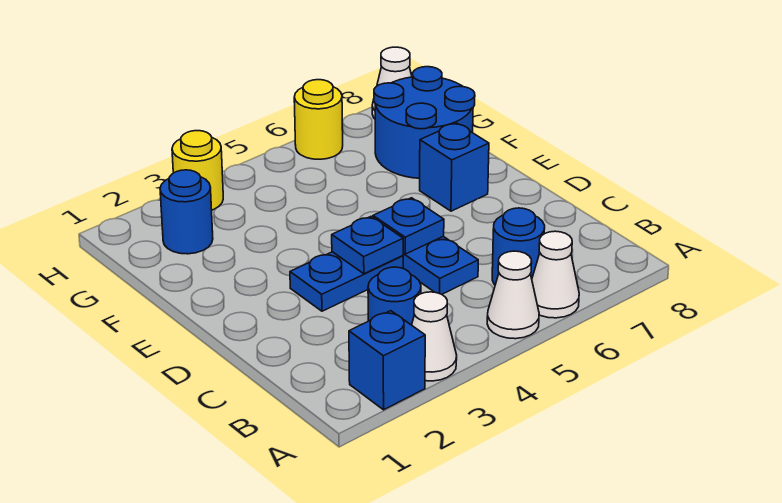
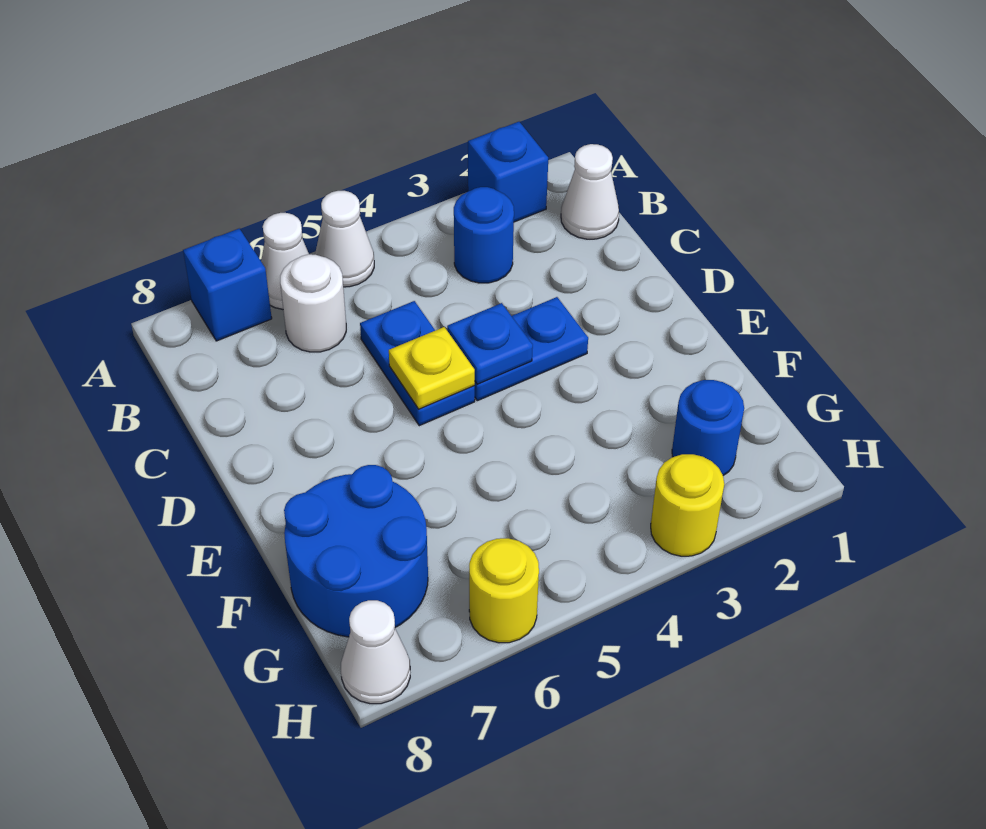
white cone A3 level 1 -> white cone B1 level 1
blue round brick B6 level 1 -> white round brick B6 level 1
blue plate D5 level 2 -> yellow plate D5 level 2
blue brick E7 level 1 -> blue brick A7 level 1

